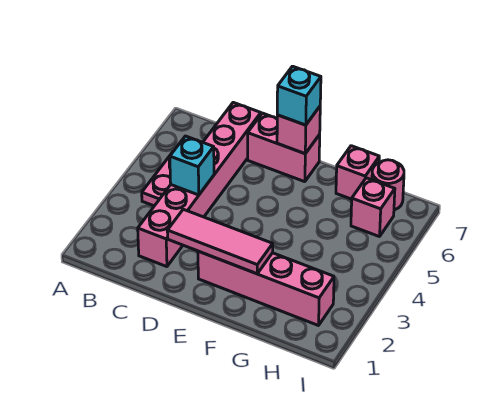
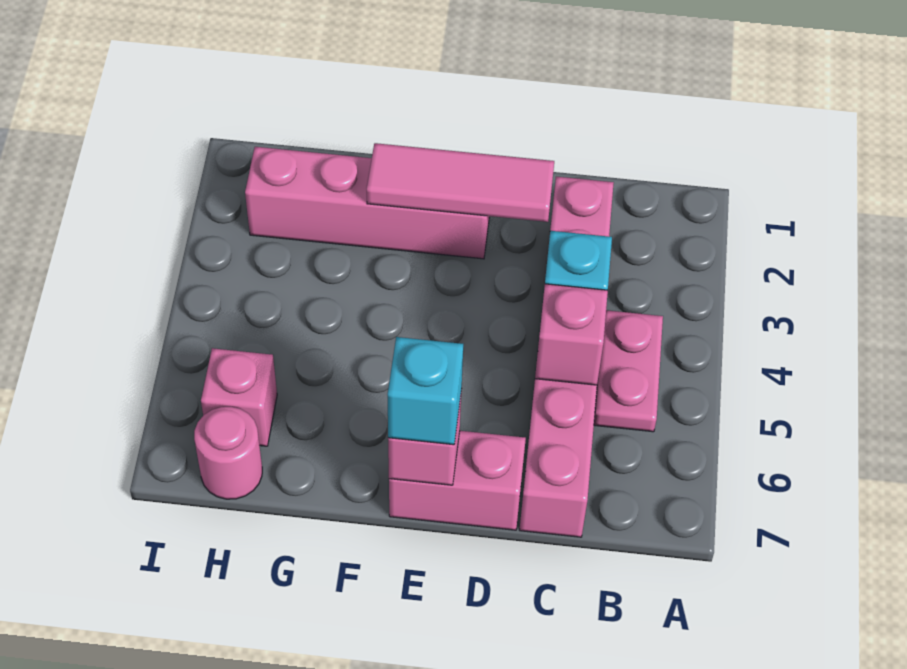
pink brick G7 level 1 -> pink brick C5 level 2

